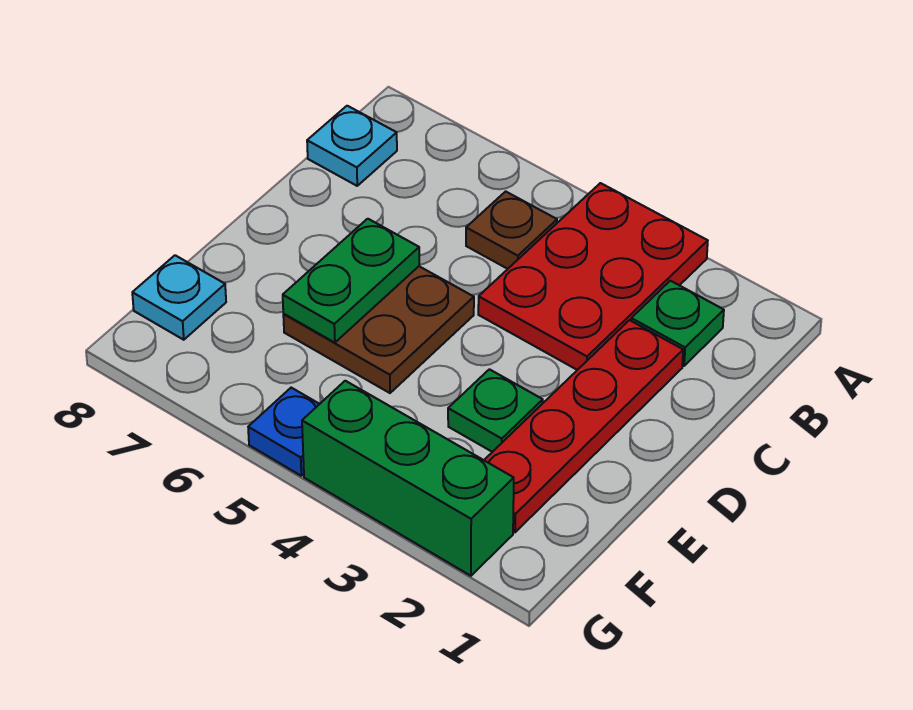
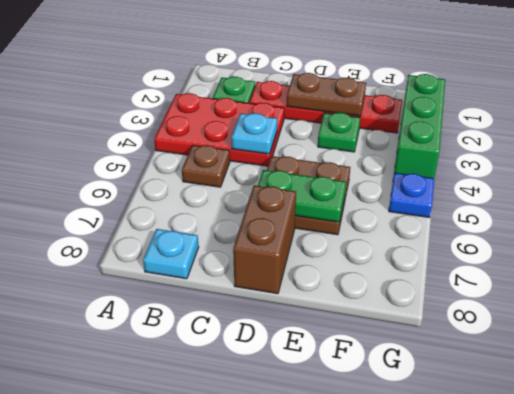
none -> brown plate D2:E2 level 2
none -> brown brick D7:D8 level 1
cyan plate F8 level 1 -> cyan plate C4 level 2

